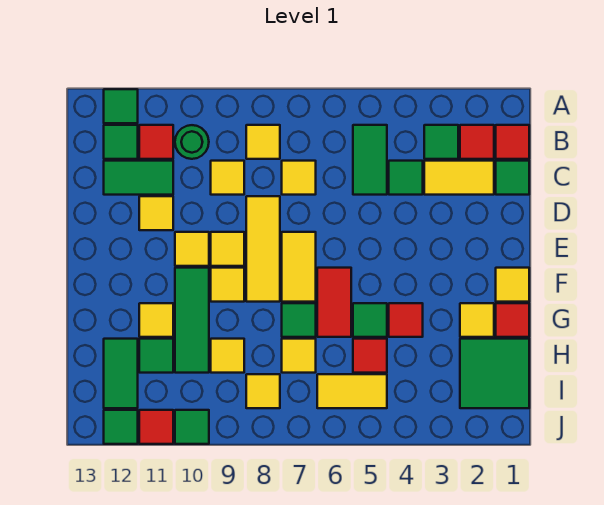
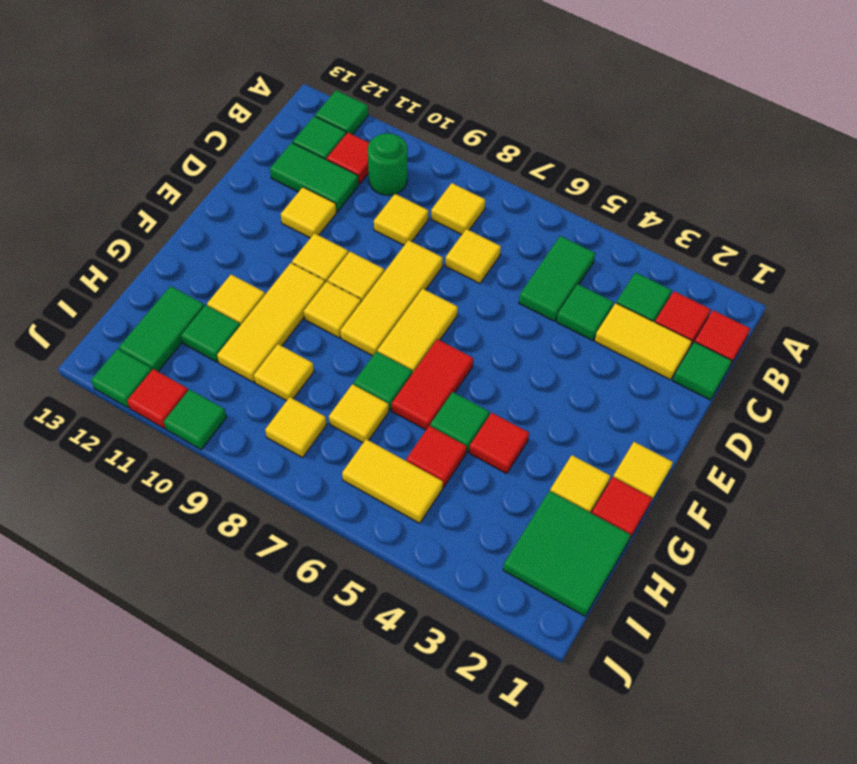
green tile F10:H10 level 1 -> yellow tile F10:H10 level 1

